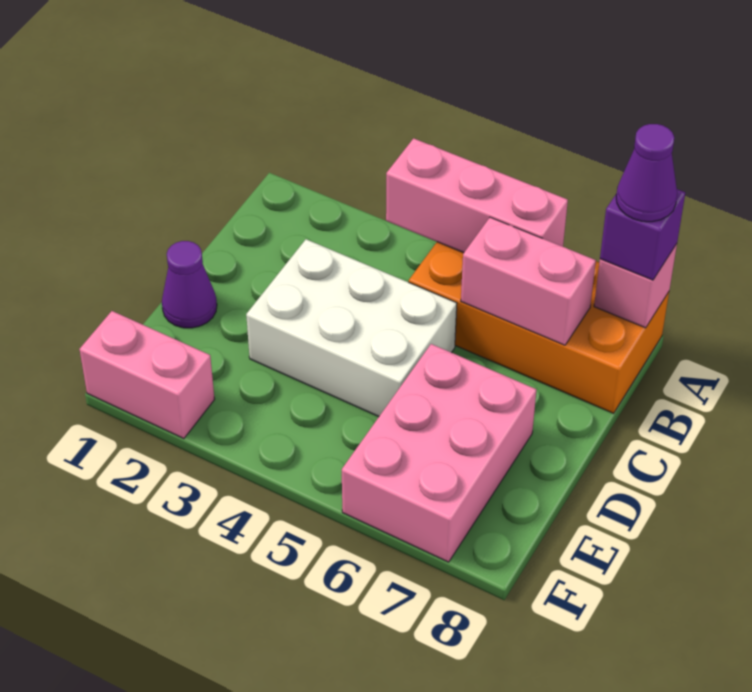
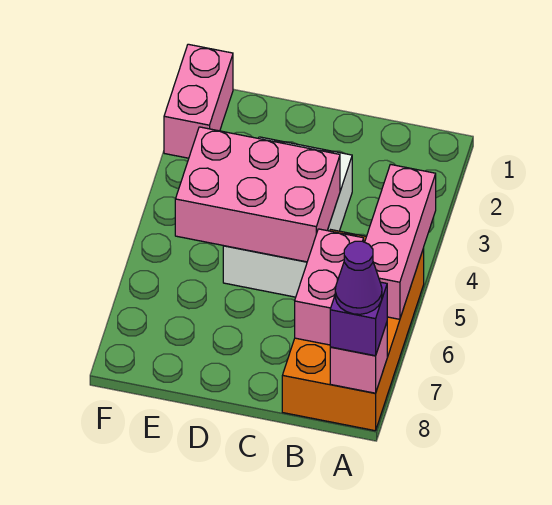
purple cone D1 level 1 -> none
pink brick D6:F7 level 1 -> pink brick C4:E5 level 2

